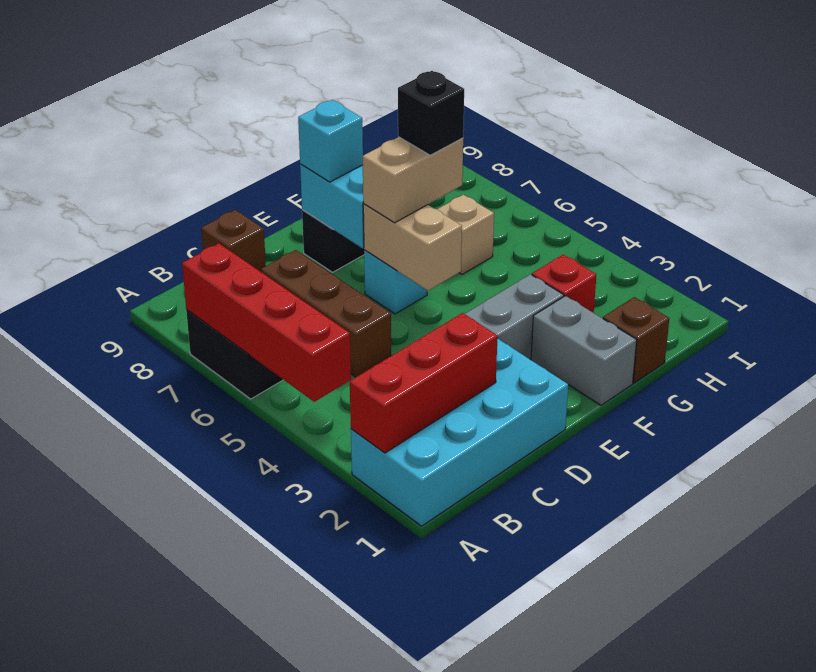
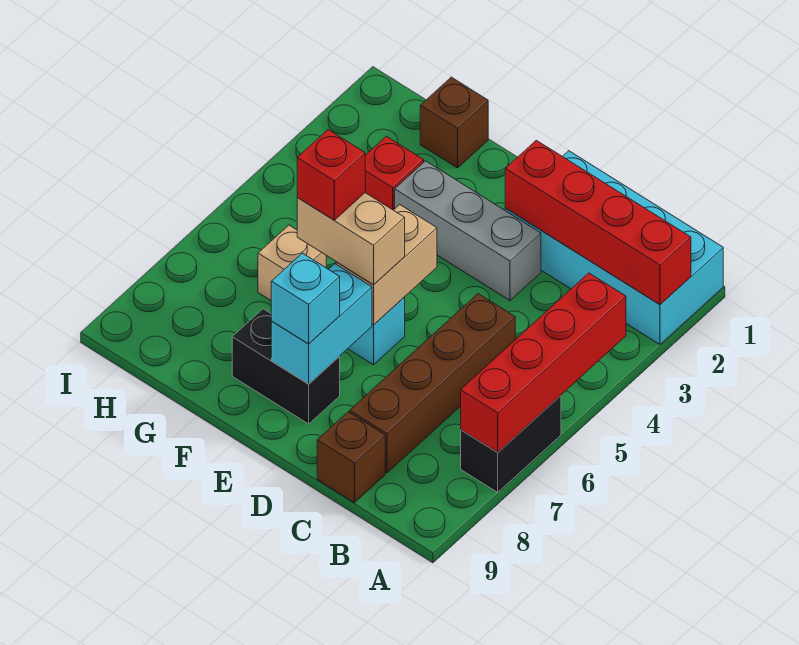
red brick A2:C2 level 2 -> red brick A2:D2 level 2
brown brick C5:C7 level 1 -> brown brick C5:C8 level 1
grey brick F1:F2 level 1 -> none
black brick F6 level 4 -> red brick F6 level 4

